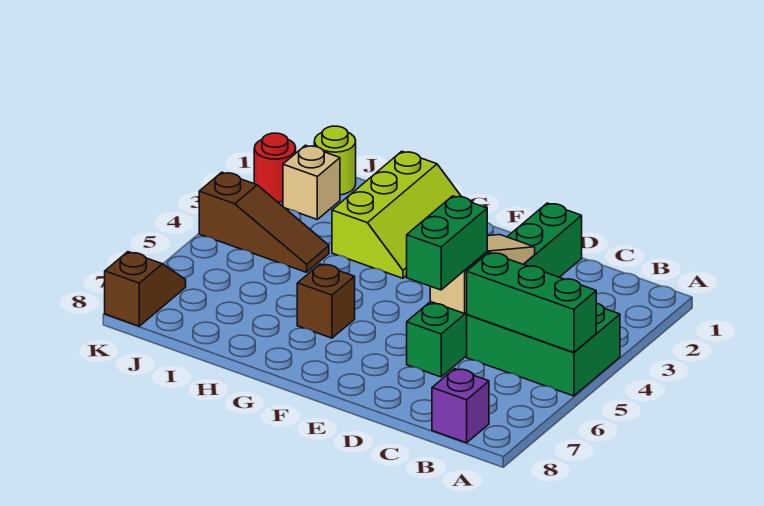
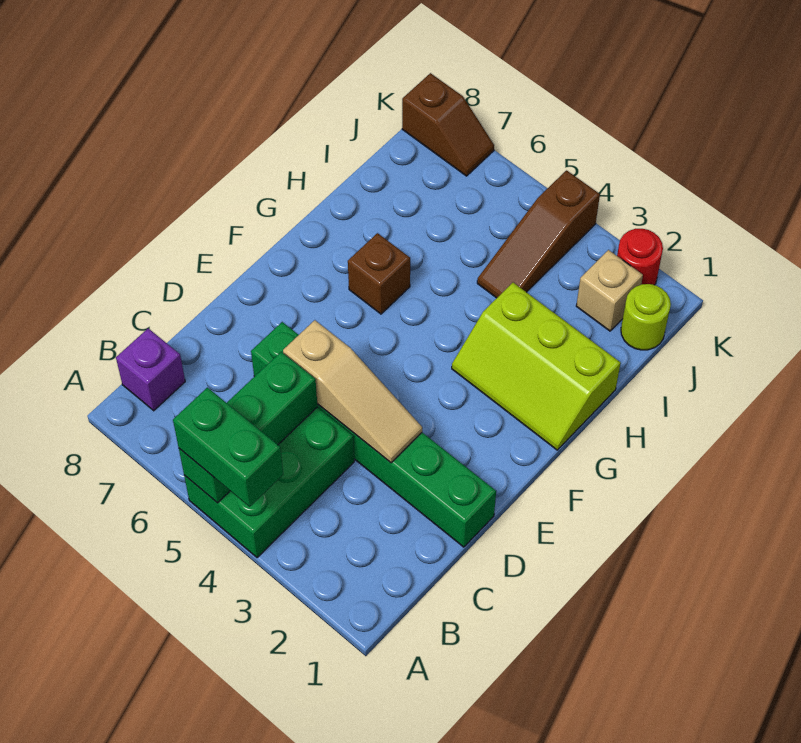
green brick D5:D6 level 3 -> green brick A4:A5 level 3

